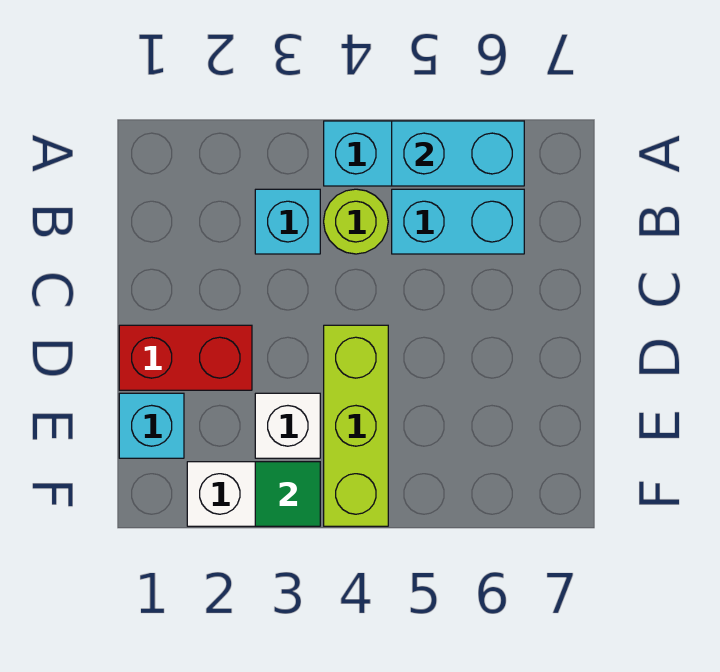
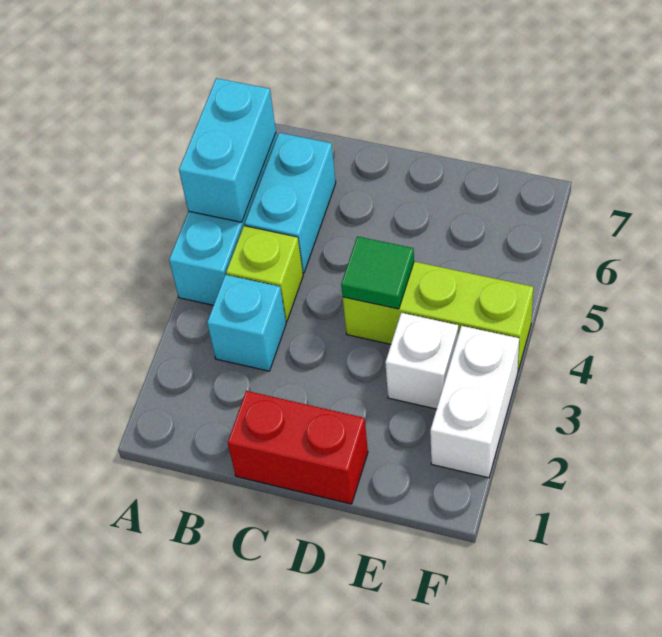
lime round brick B4 level 1 -> lime brick B4 level 1
red brick D1:D2 level 1 -> red brick C1:D1 level 1
cyan brick E1 level 1 -> none
green tile F3 level 2 -> green tile D4 level 2

